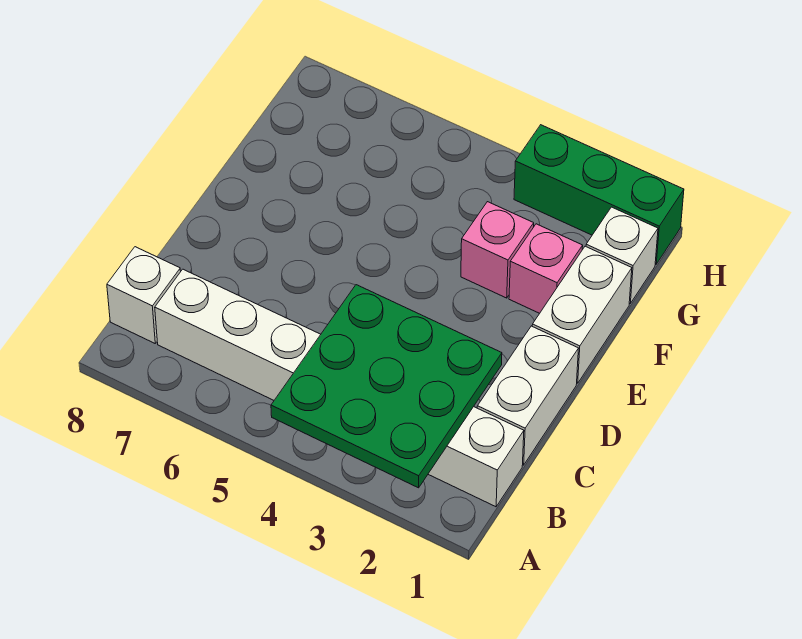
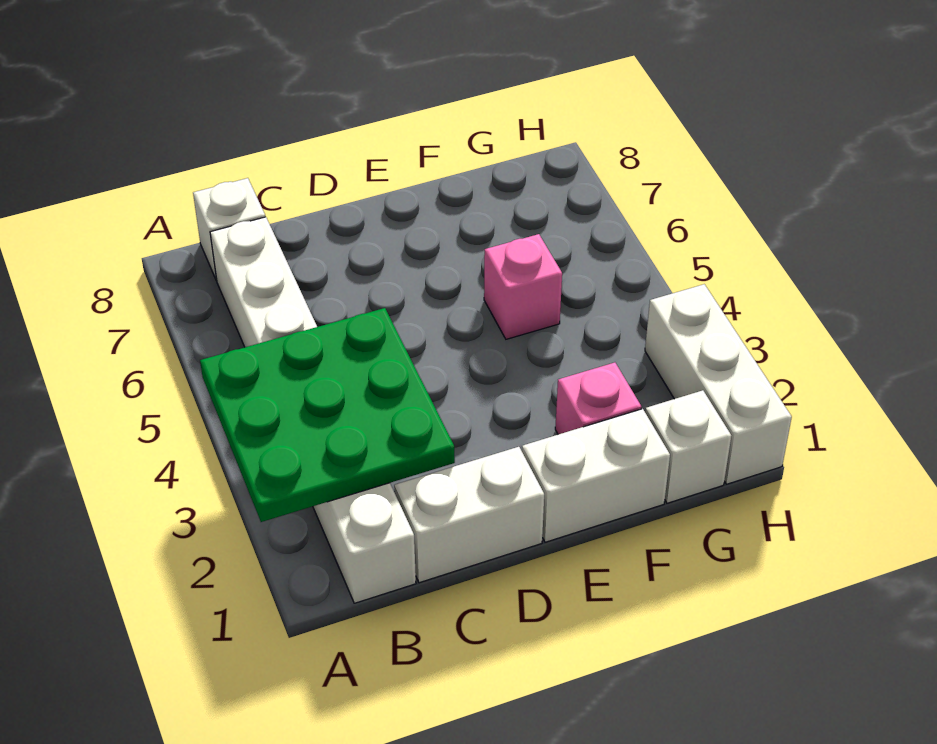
pink brick F3 level 1 -> pink brick F5 level 1
green brick H1:H3 level 1 -> white brick H1:H3 level 1

